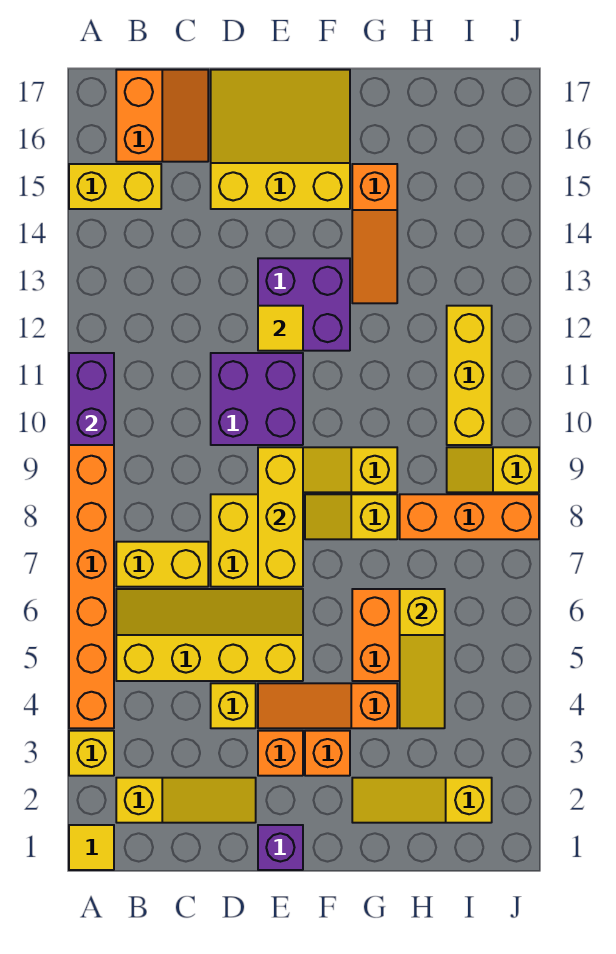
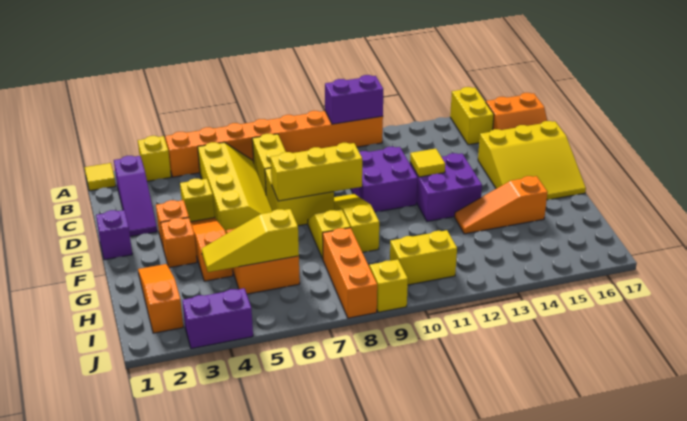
yellow slope B2:D2 level 1 top B -> purple slope B2:D2 level 1 top B
yellow slope D15:F17 level 1 top 15 -> yellow slope D15:F17 level 1 top D
yellow slope G2:I2 level 1 top I -> orange slope G2:I2 level 1 top I
yellow brick I10:I12 level 1 -> yellow brick I10:I11 level 1
none -> purple brick J3:J4 level 1

